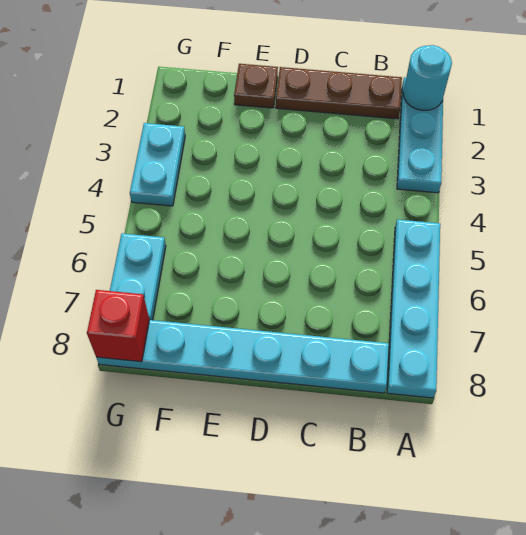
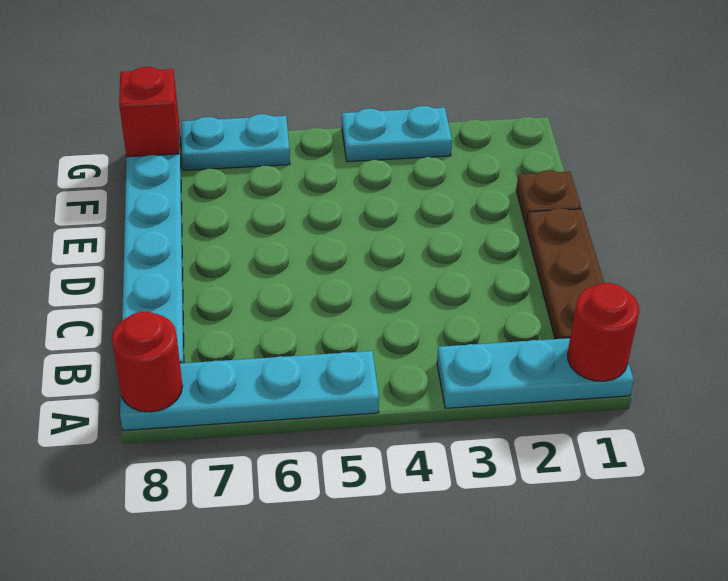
cyan round brick A1 level 2 -> red round brick A1 level 2
none -> red round brick A8 level 2

